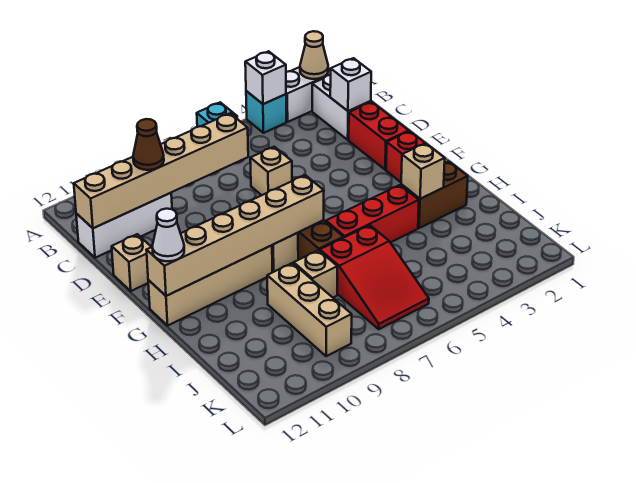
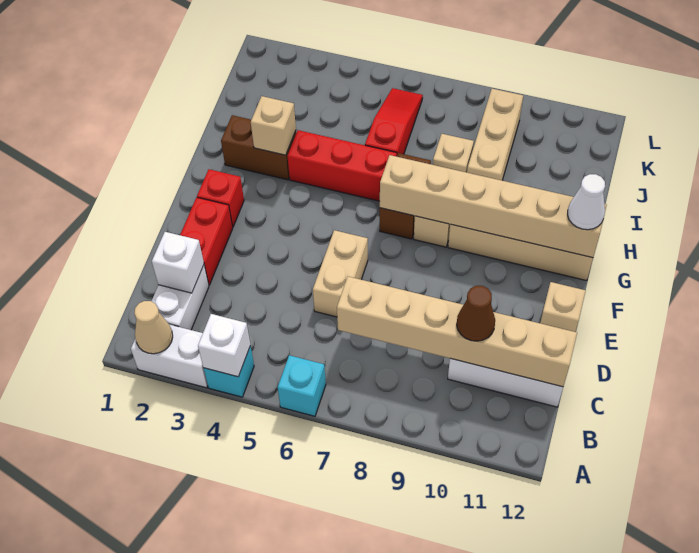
tan brick D6 level 1 -> tan brick D6:E6 level 1
red slope I6:K7 level 1 top I -> red slope I6:K6 level 1 top I

